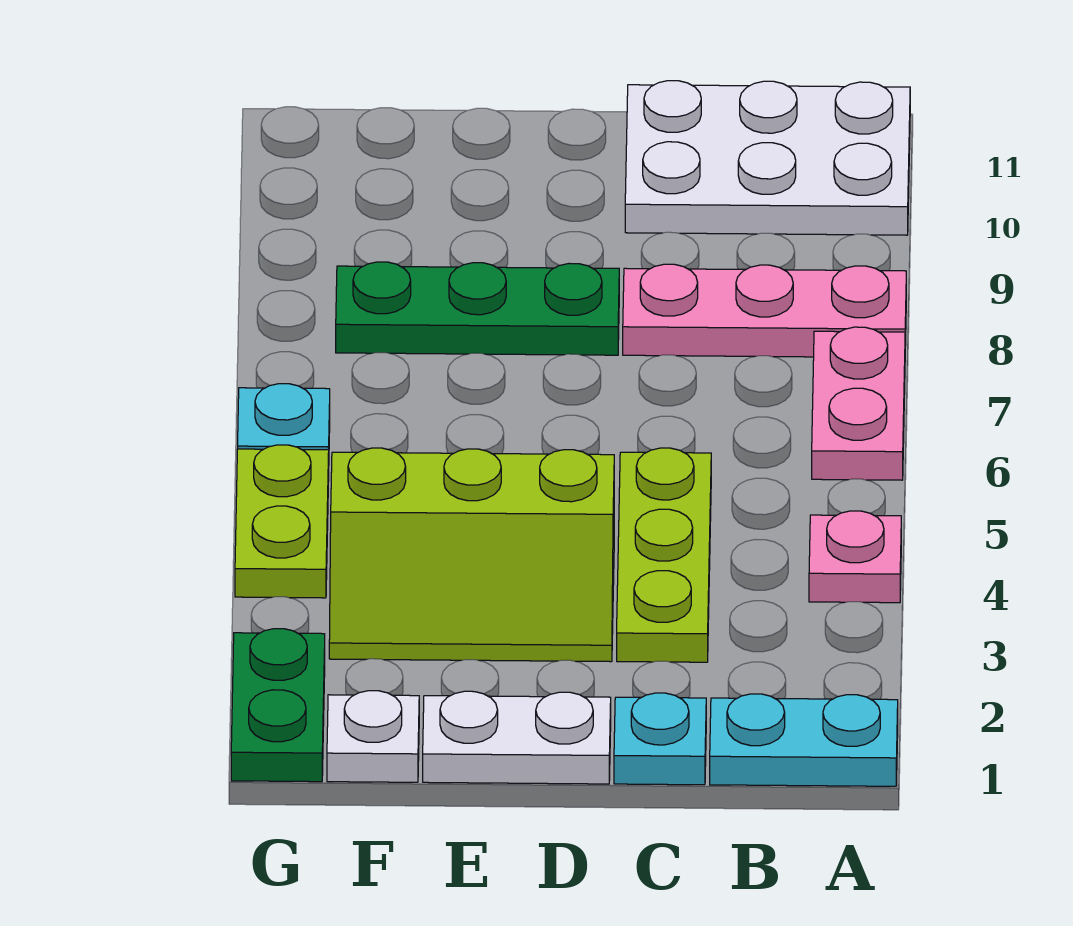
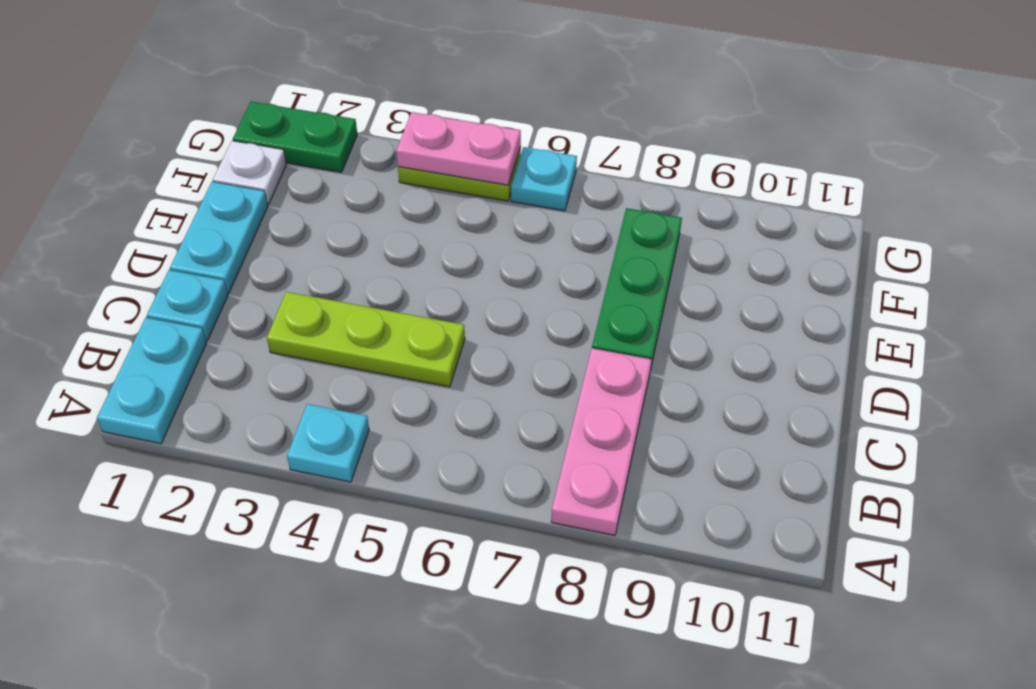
pink plate A4 level 1 -> cyan plate A4 level 1
pink plate A6:A7 level 1 -> pink plate G4:G5 level 2
white plate A10:C11 level 1 -> none
white plate D1:E1 level 1 -> cyan plate D1:E1 level 1
lime slope D3:F4 level 1 top 4 -> none

